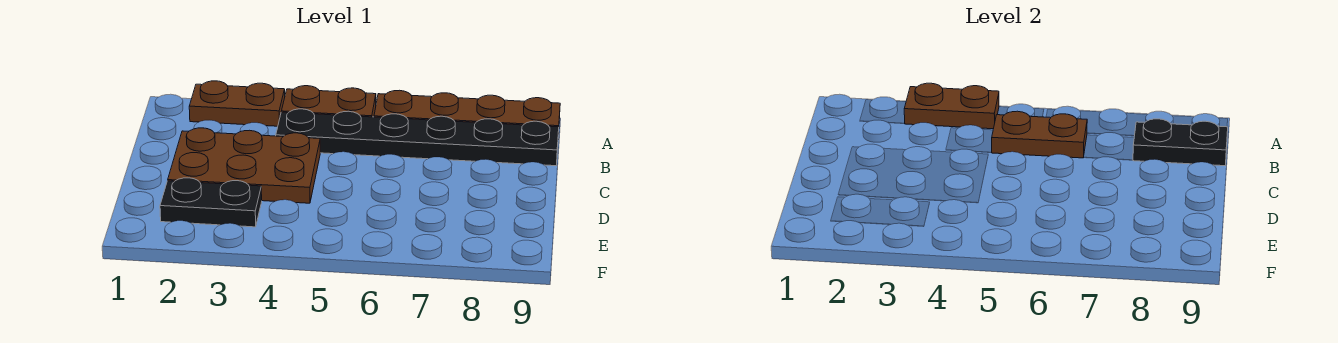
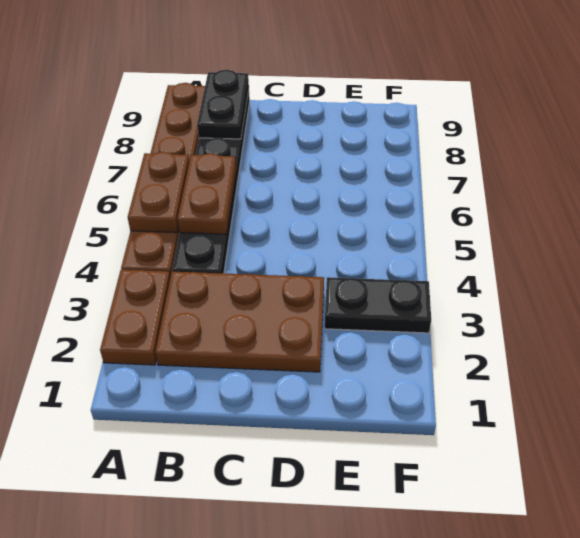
brown plate A3:A4 level 2 -> brown plate A5:A6 level 2
brown plate C2:D4 level 1 -> brown plate B2:D3 level 1
black plate E2:E3 level 1 -> black plate E3:F3 level 1

